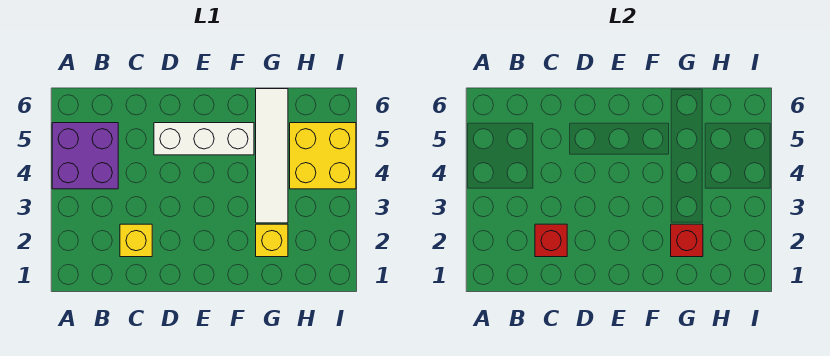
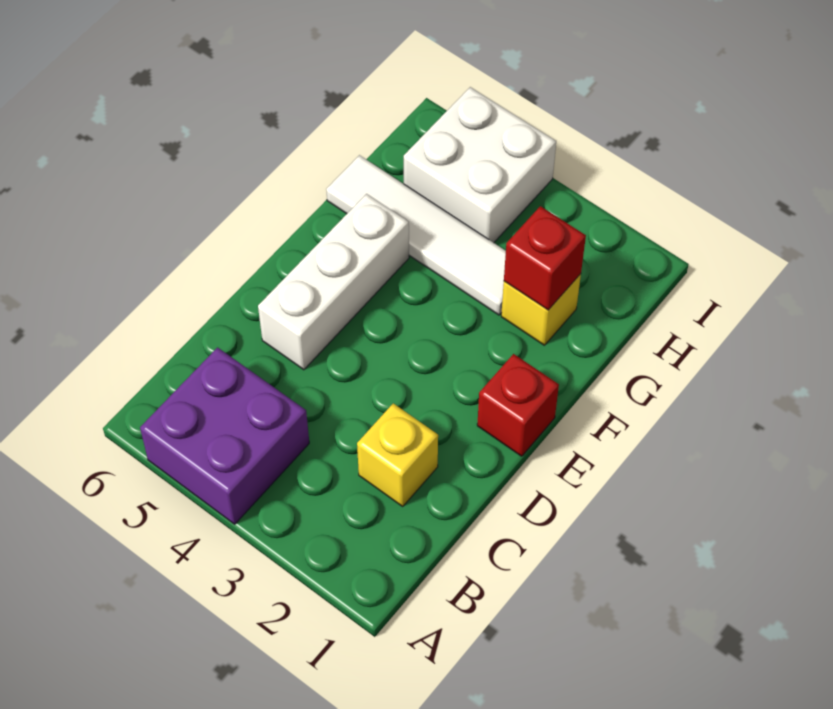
red brick C2 level 2 -> red brick E1 level 1
yellow brick H4:I5 level 1 -> white brick H4:I5 level 1

